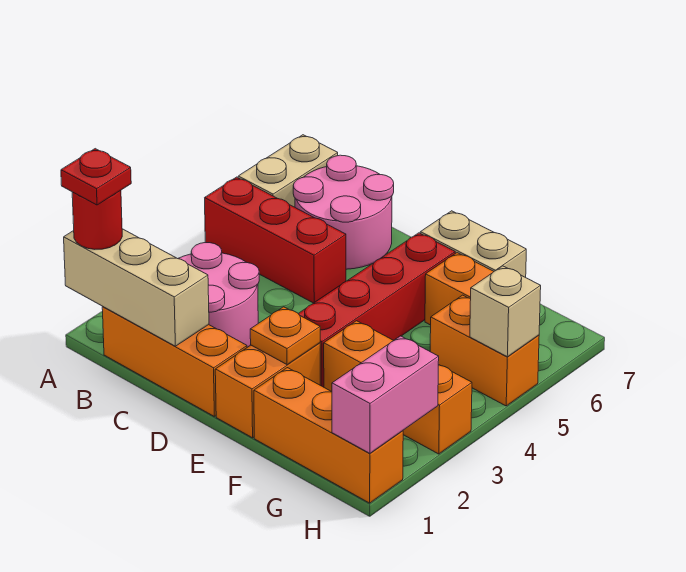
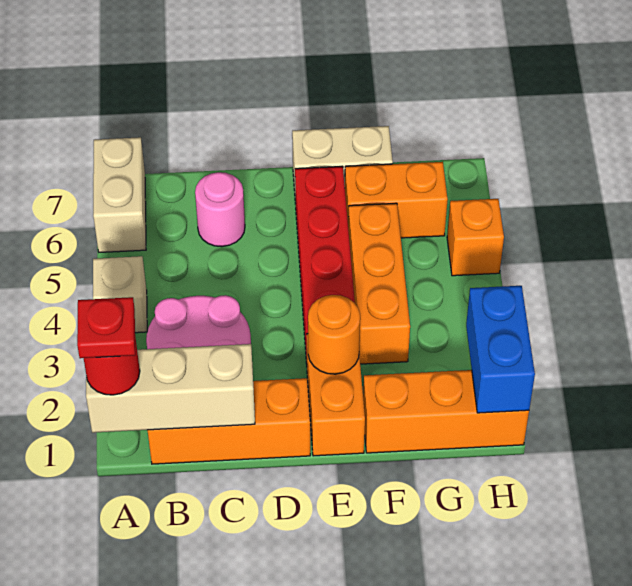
red brick A5:C5 level 1 -> none
pink round brick B6:C7 level 1 -> pink round brick C6 level 1
orange plate E2 level 2 -> orange round brick E2 level 2
orange brick F3:H3 level 1 -> orange brick F3:F5 level 1
orange brick G5:H5 level 1 -> orange brick H5 level 1
pink brick H1:H2 level 2 -> blue brick H1:H2 level 2
tan brick H5 level 2 -> tan brick A4 level 1

